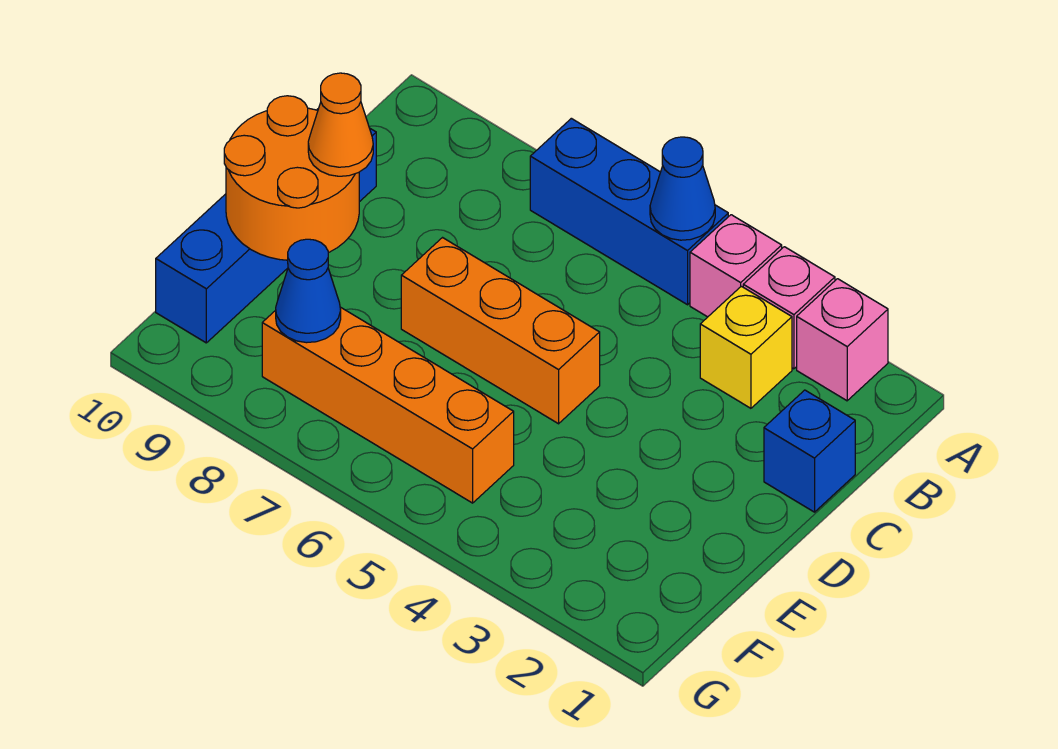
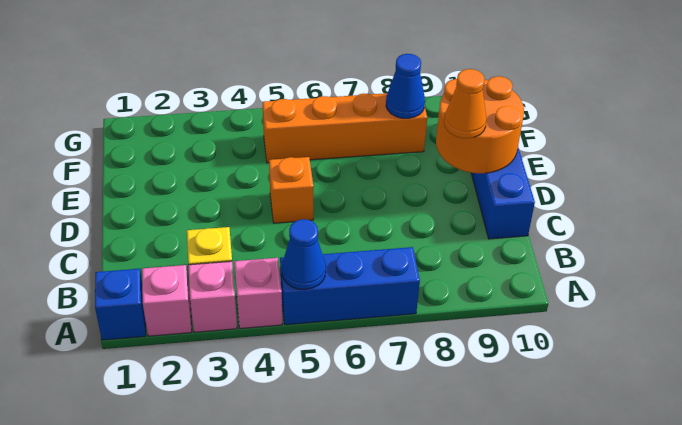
blue brick C1 level 1 -> blue brick A1 level 1
orange brick D5:D7 level 1 -> orange brick D5 level 1

